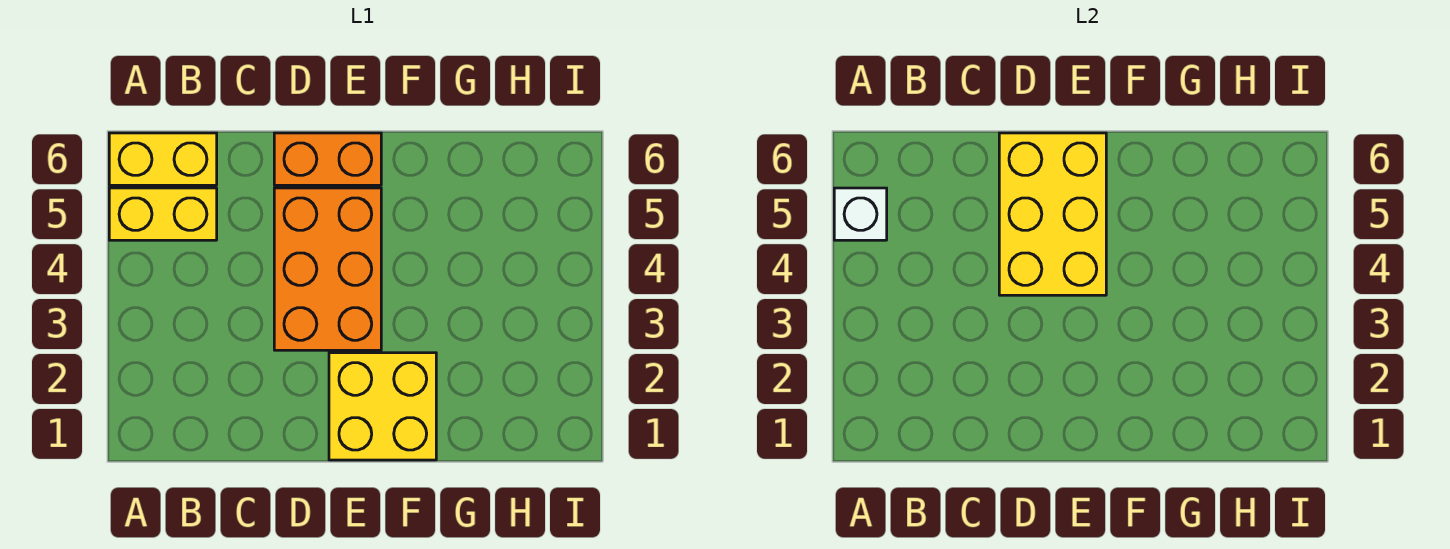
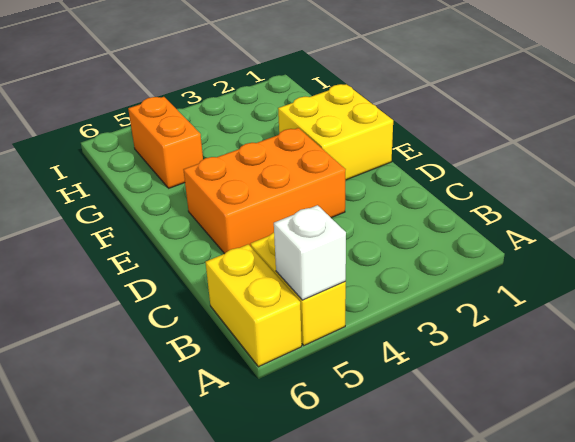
yellow brick D4:E6 level 2 -> none
orange brick D6:E6 level 1 -> orange brick G5:H5 level 1

